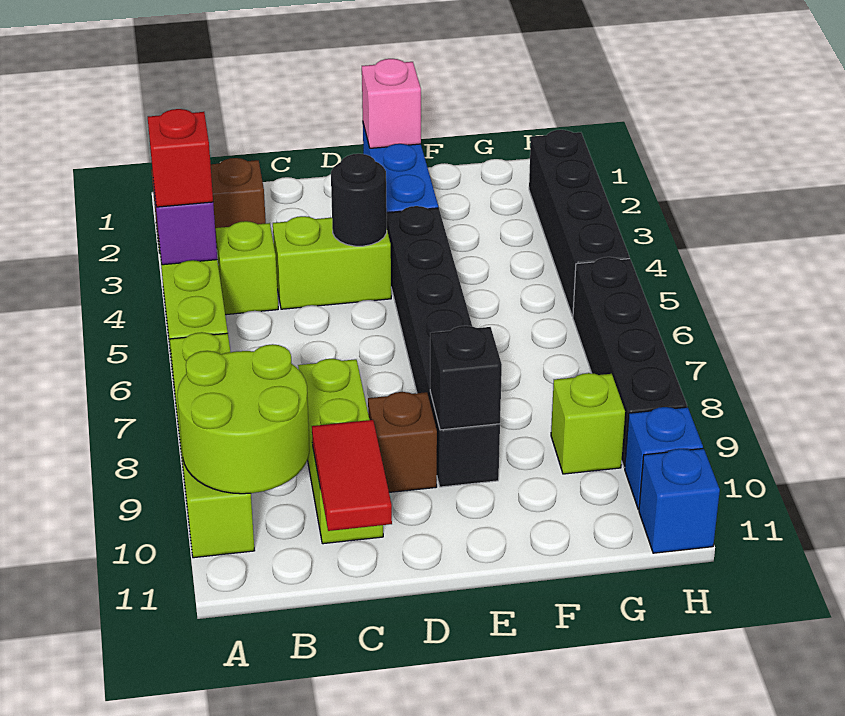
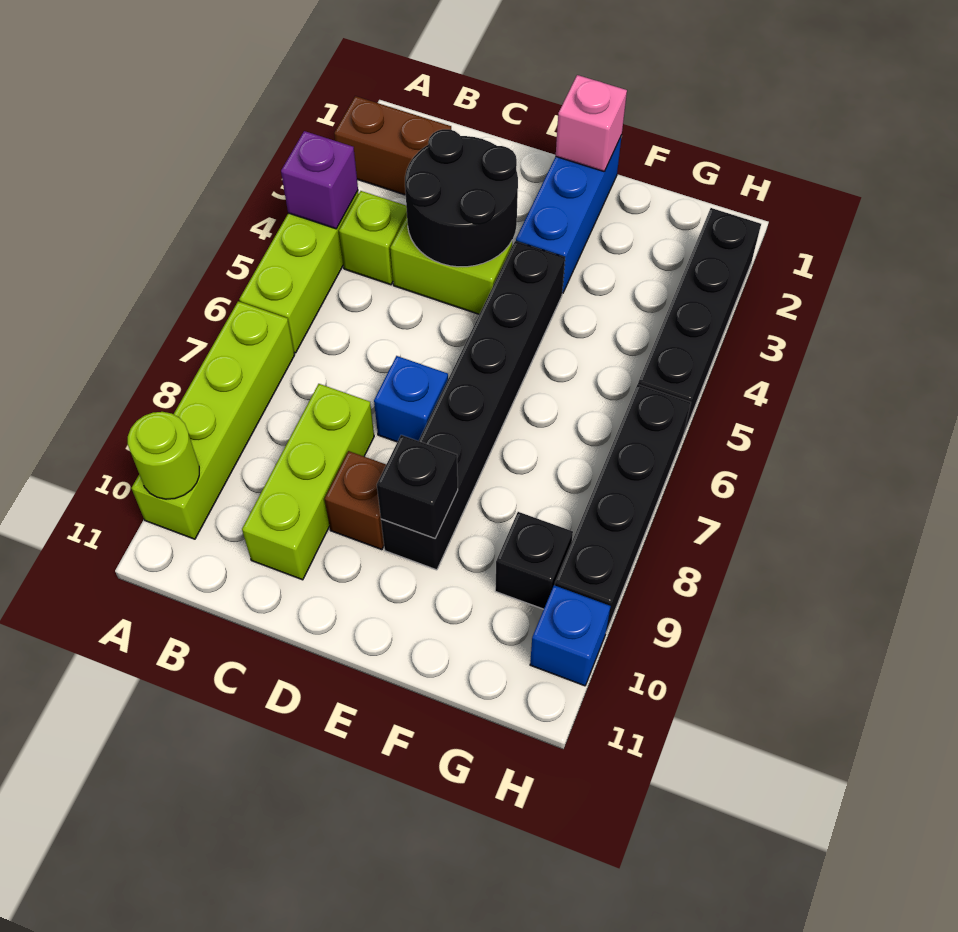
red brick A4 level 3 -> none
lime round brick A9:B10 level 2 -> lime round brick A10 level 2
red tile C10:C11 level 2 -> none
black round brick D4 level 2 -> black round brick C3:D4 level 2
lime brick G9 level 1 -> black brick G9 level 1
blue brick H11 level 1 -> blue brick D7 level 1

